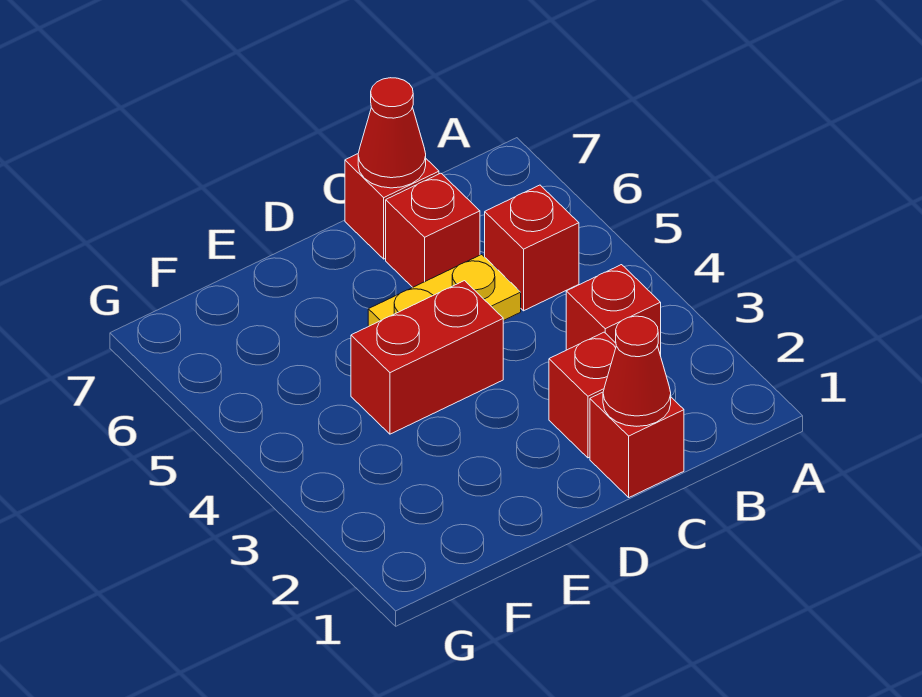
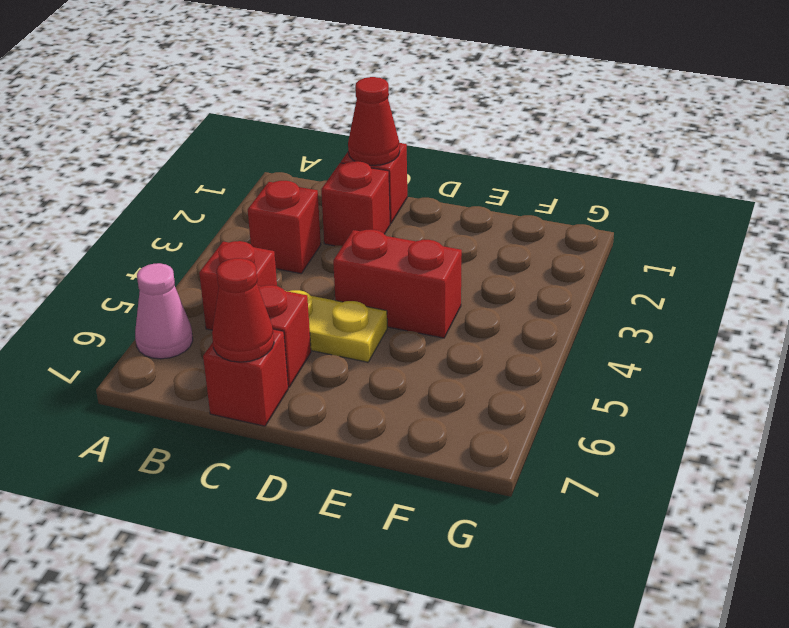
none -> pink cone A6 level 1

